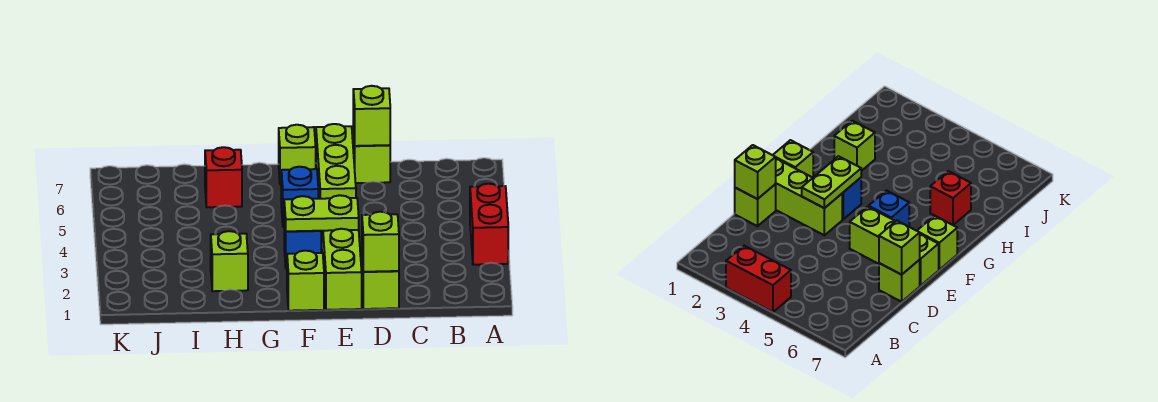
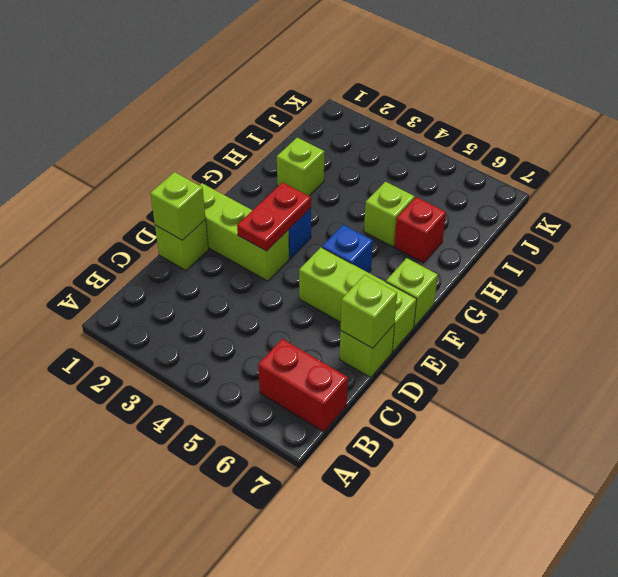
red brick A3:A4 level 1 -> red brick B6:B7 level 1
lime plate E3:F3 level 2 -> red plate E3:F3 level 2
lime brick F1 level 1 -> lime brick H5 level 1

